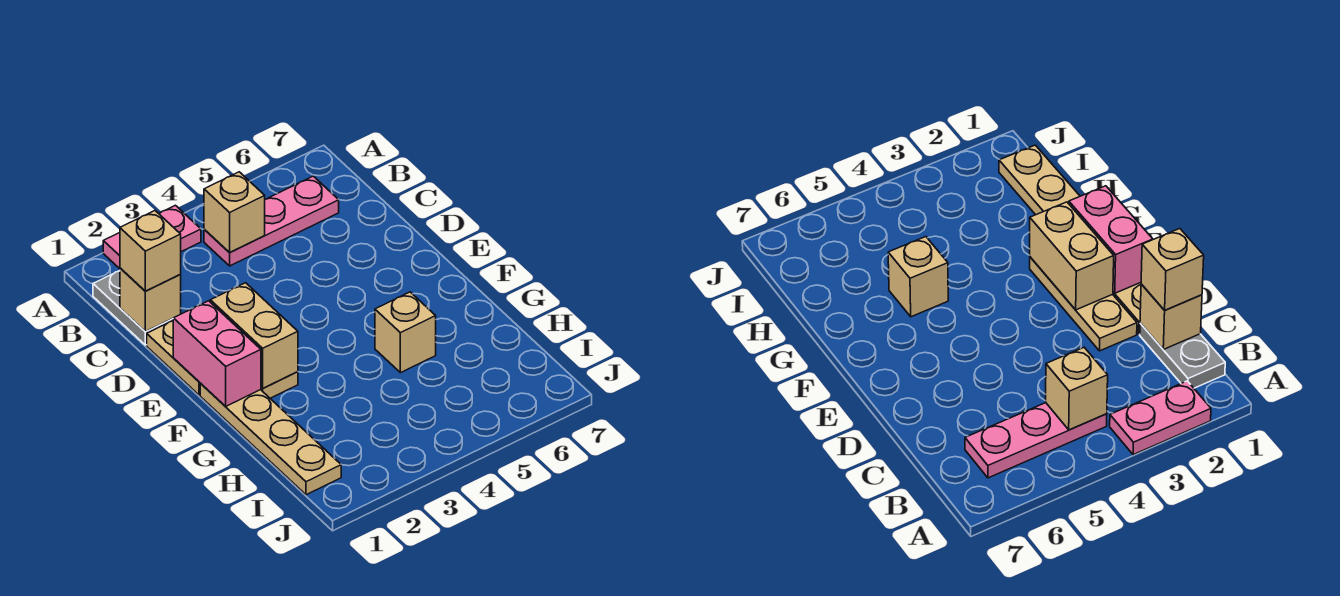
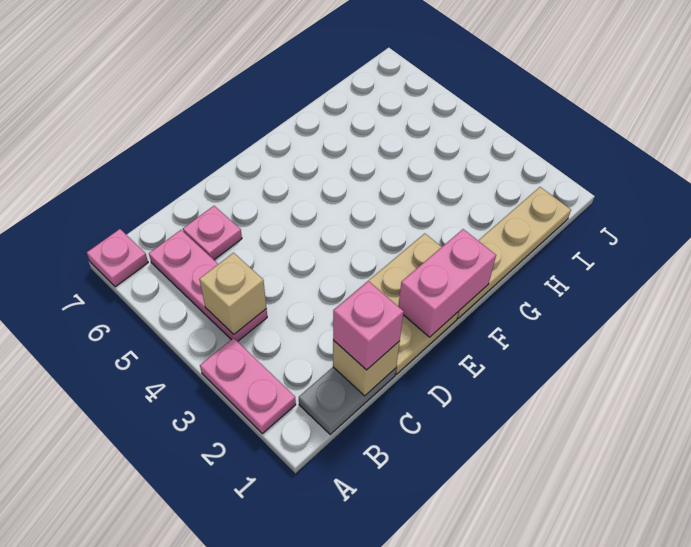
none -> pink plate A7 level 1
tan brick C1 level 3 -> pink brick C1 level 3
none -> pink plate C6 level 1
tan brick E2:F2 level 2 -> none
tan brick G5 level 1 -> none

